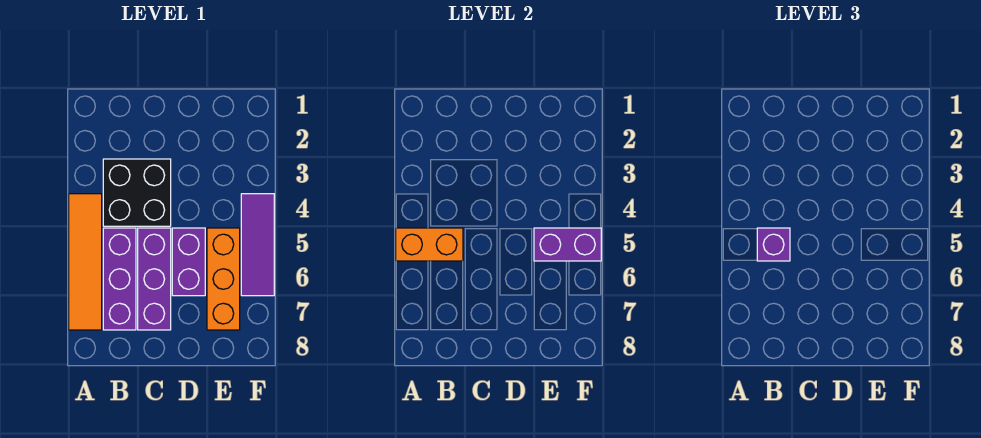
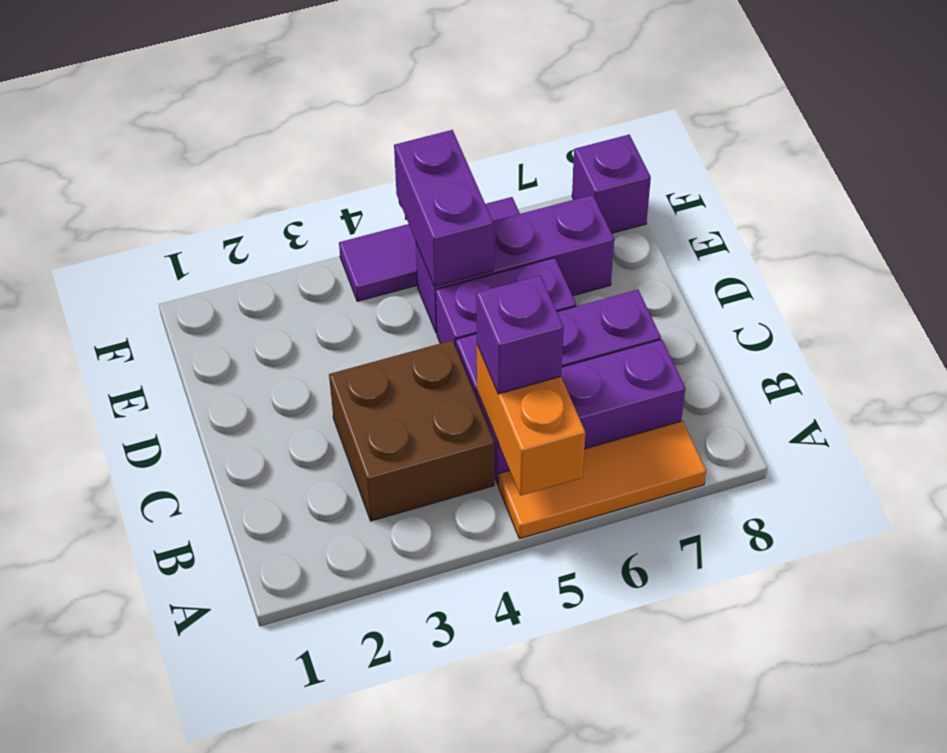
orange tile A4:A7 level 1 -> orange tile A5:A7 level 1
black brick B3:C4 level 1 -> brown brick B3:C4 level 1
orange brick E5:E7 level 1 -> purple brick E5:E7 level 1
none -> purple brick F8 level 1

